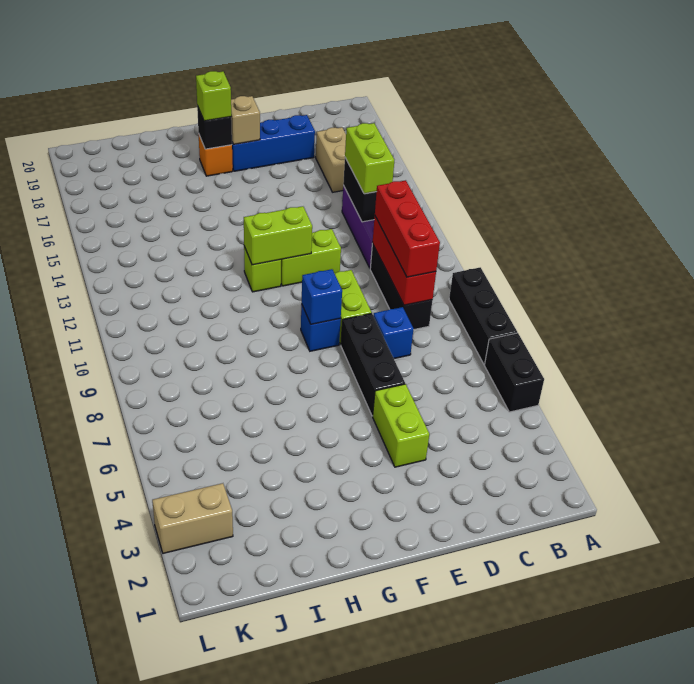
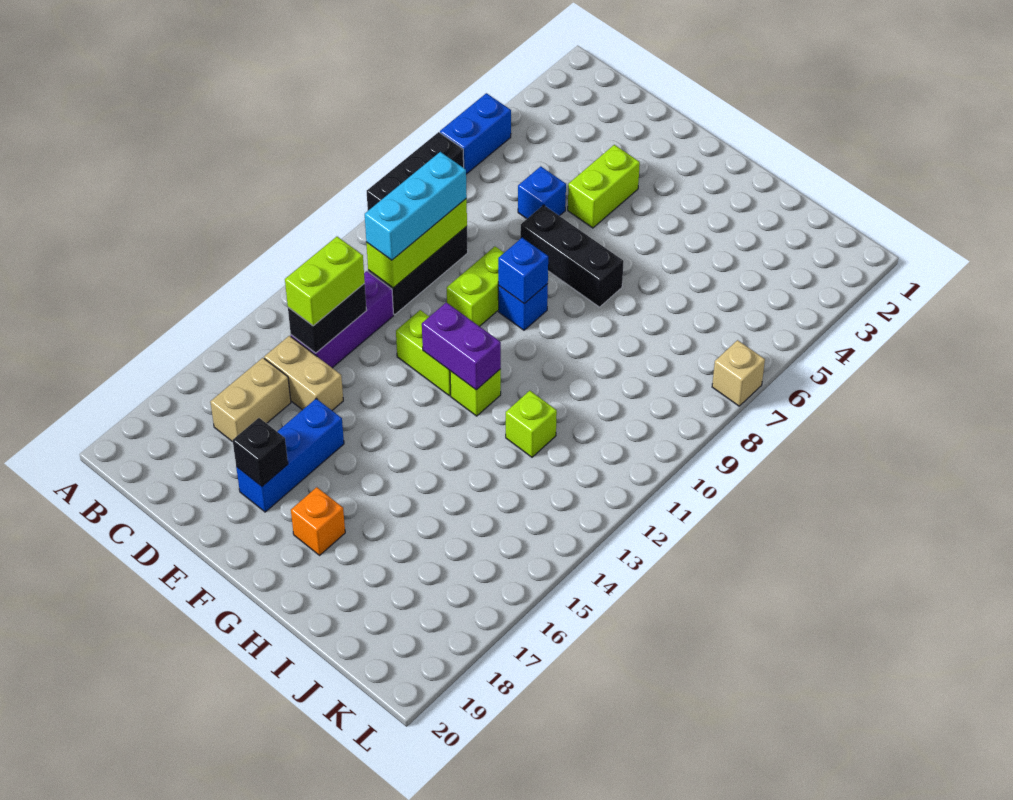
black brick A5:A6 level 1 -> blue brick A5:A6 level 1
red brick C9:C11 level 2 -> lime brick C9:C11 level 2
red brick C9:C11 level 3 -> cyan brick C9:C11 level 3
blue brick D8 level 1 -> blue brick D6 level 1
blue brick D18:F18 level 1 -> blue brick E16:E18 level 1
black brick E6:E8 level 1 -> black brick E7:G7 level 1
lime brick F12:G12 level 2 -> purple brick F12:G12 level 2
tan brick F18 level 2 -> tan brick L7 level 1
black brick G18 level 2 -> black brick E18 level 2
lime brick G18 level 3 -> lime brick I12 level 1
tan brick K3:L3 level 1 -> tan brick C15:D15 level 1

